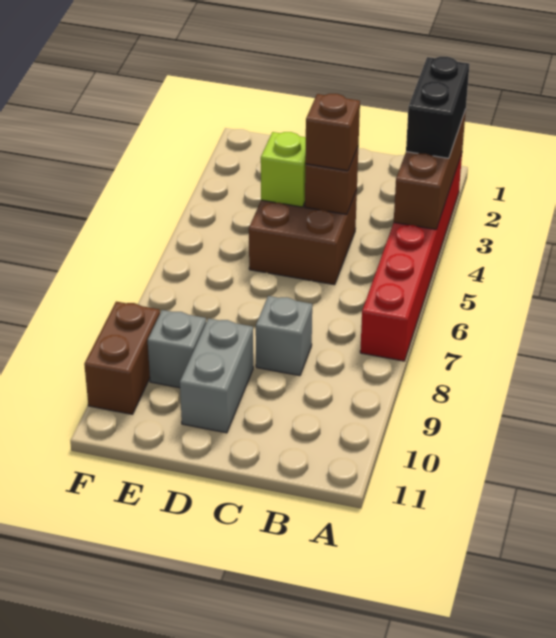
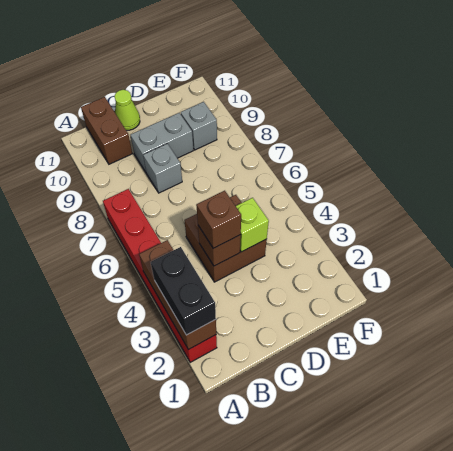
none -> lime cone C11 level 1
grey brick D9:D10 level 1 -> grey brick C9:D9 level 1
brown brick F9:F10 level 1 -> brown brick B10:B11 level 1

